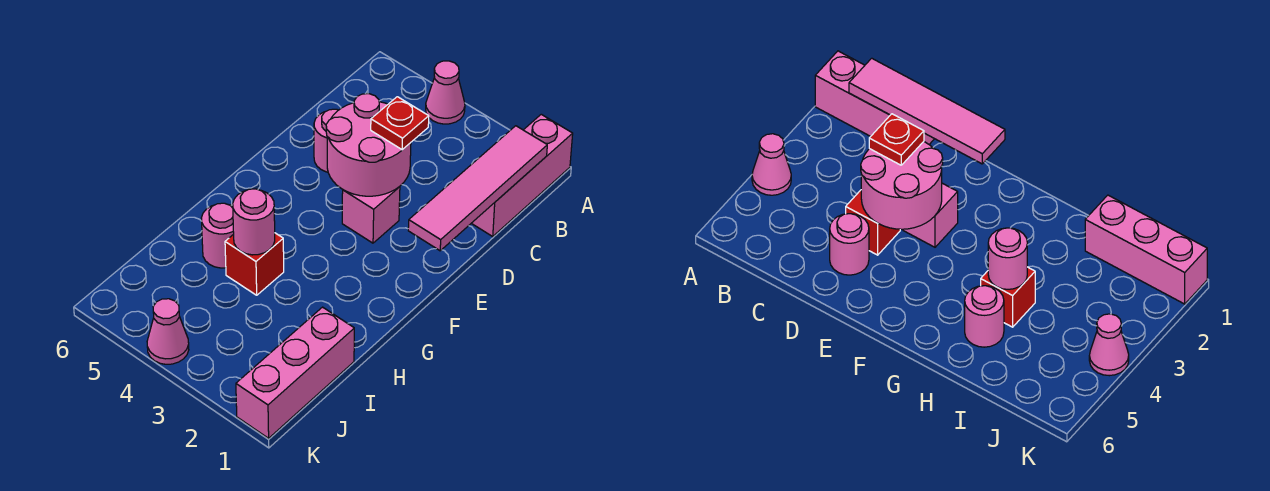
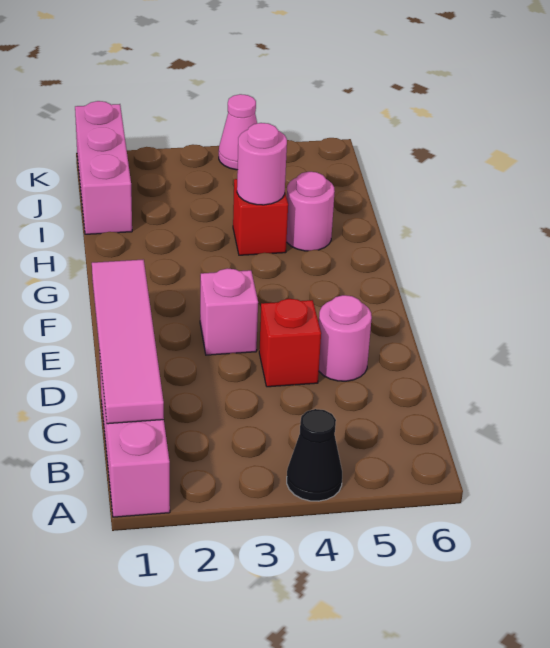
pink cone A4 level 1 -> black cone A4 level 1
pink round brick D3:E4 level 2 -> none
red plate D3 level 3 -> none

